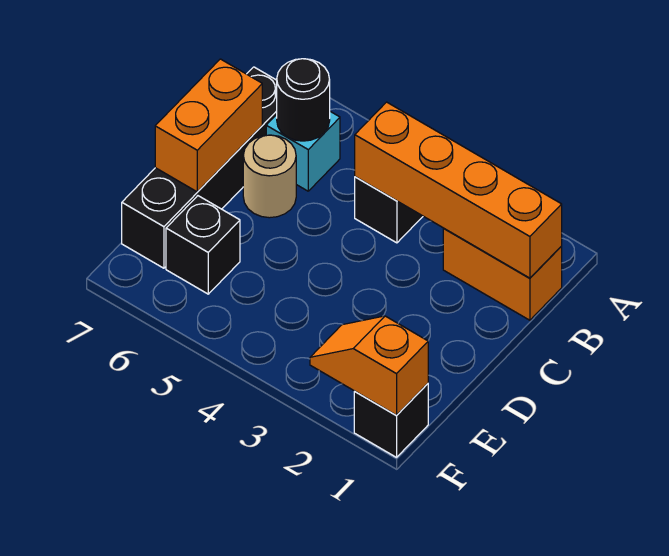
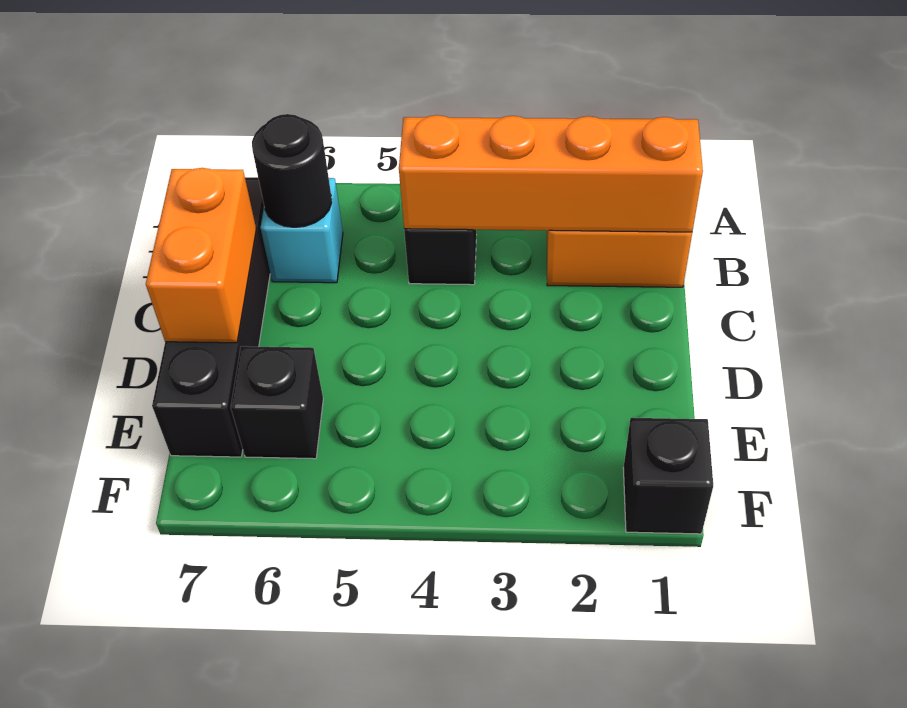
tan round brick C6 level 1 -> none
orange slope F1:F2 level 2 top 1 -> none

